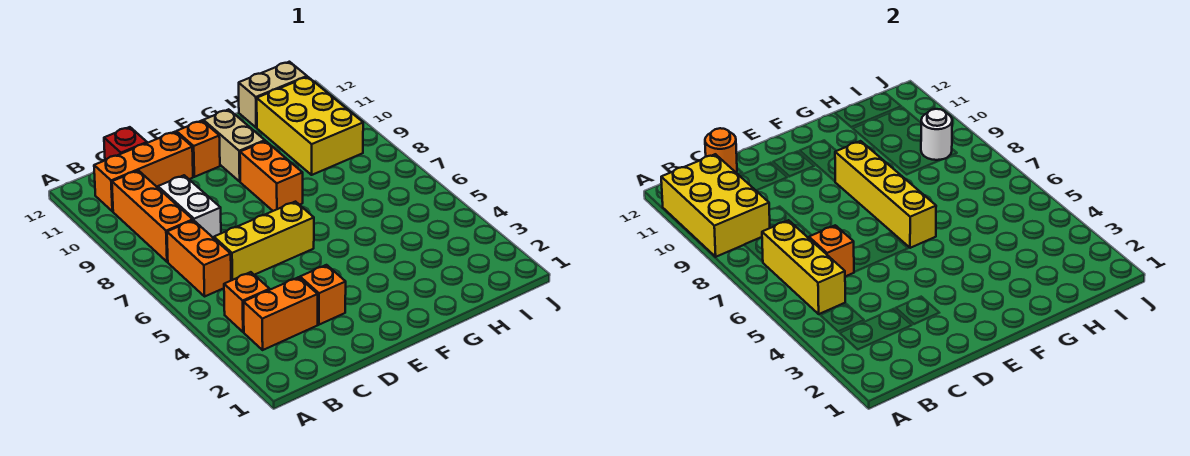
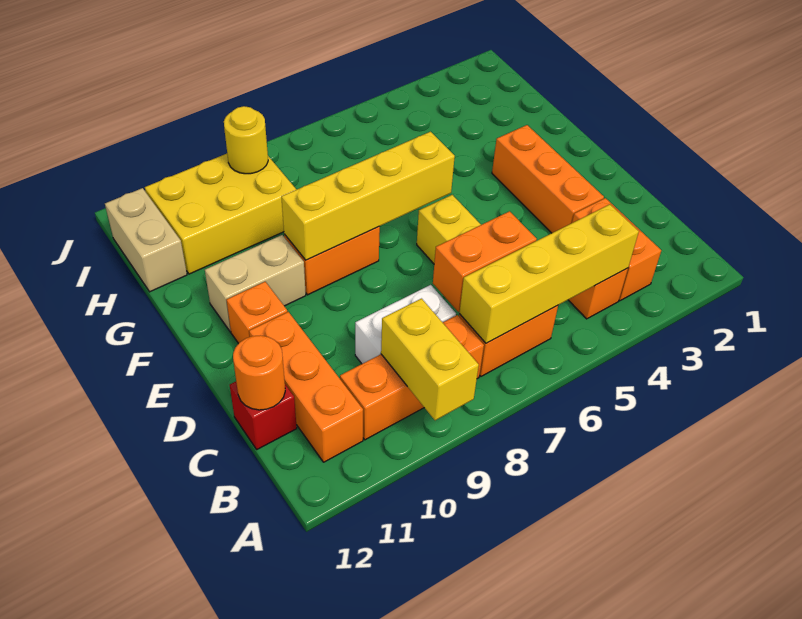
yellow brick A9:B11 level 2 -> yellow brick A9:B9 level 2
yellow brick B5:B7 level 2 -> yellow brick B4:B7 level 2
orange brick C6 level 2 -> orange brick C6:C7 level 2
orange brick D3 level 1 -> orange brick D3:F3 level 1
white round brick I9 level 2 -> yellow round brick I9 level 2

